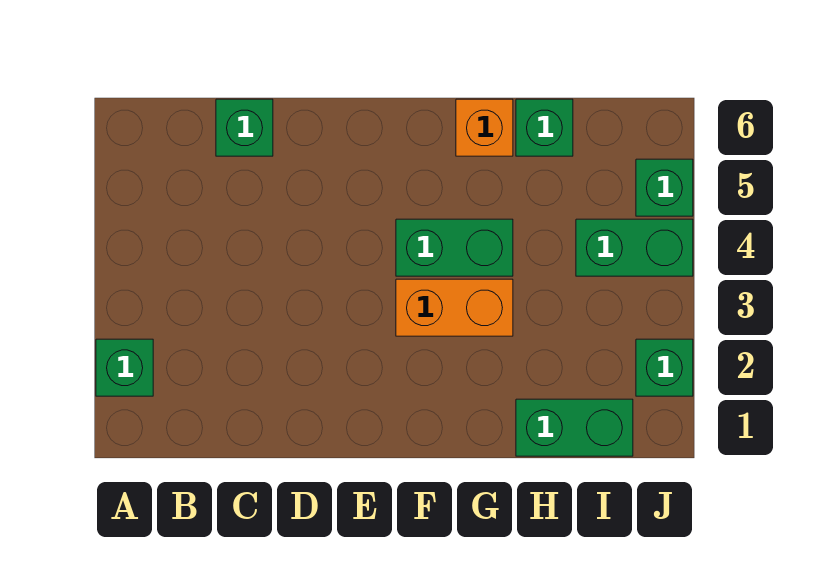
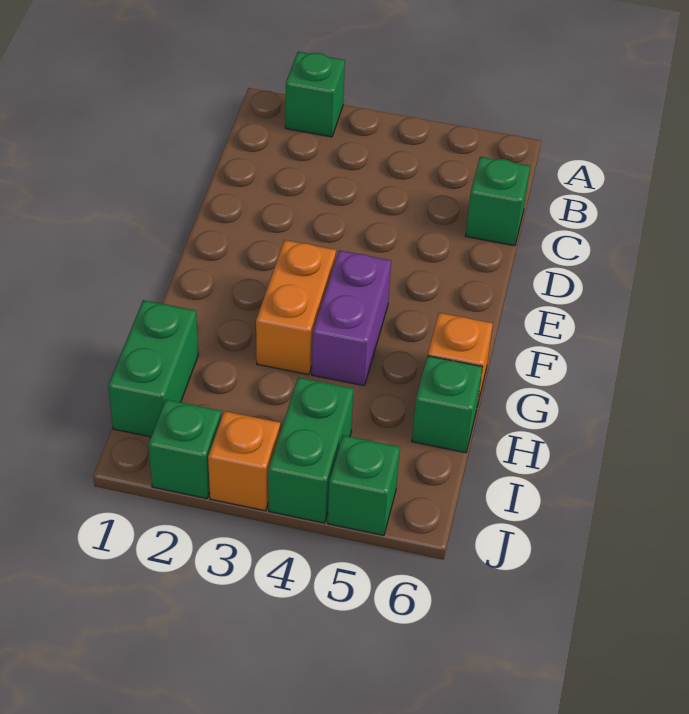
green brick F4:G4 level 1 -> purple brick F4:G4 level 1
none -> orange brick J3 level 1

